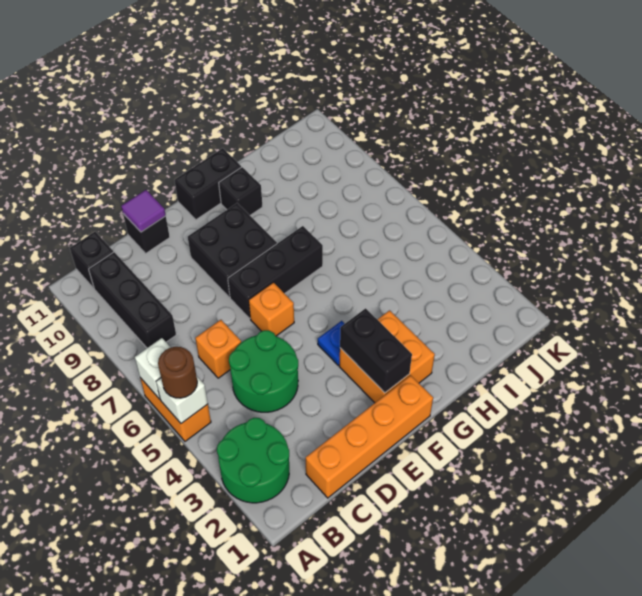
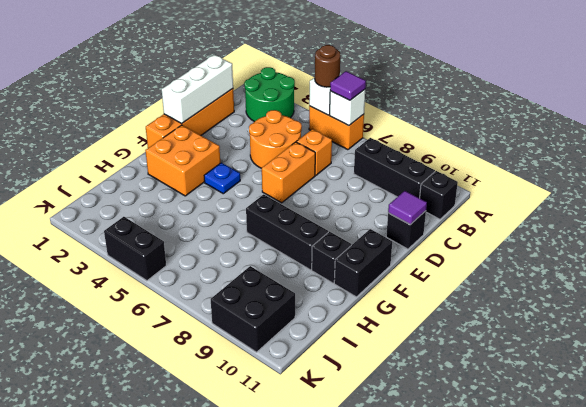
none -> purple tile A6 level 3
none -> white brick C1:E1 level 2
green round brick C4:D5 level 1 -> orange round brick C4:D5 level 1
orange brick E6 level 1 -> orange brick D6:E6 level 1
black brick E7:G7 level 1 -> black brick G7:G9 level 1
black brick E8:F9 level 1 -> black brick J9:K10 level 1
black brick F2:F3 level 2 -> black brick K4:K5 level 1

